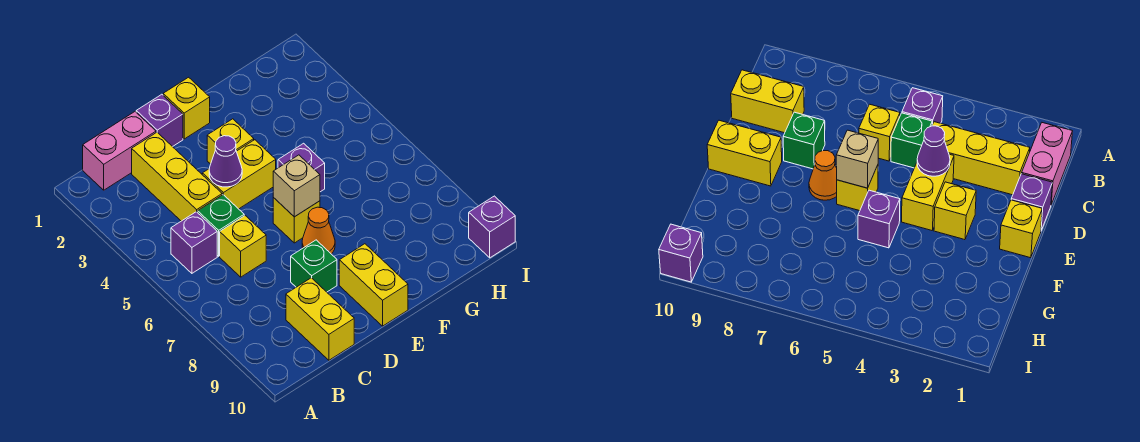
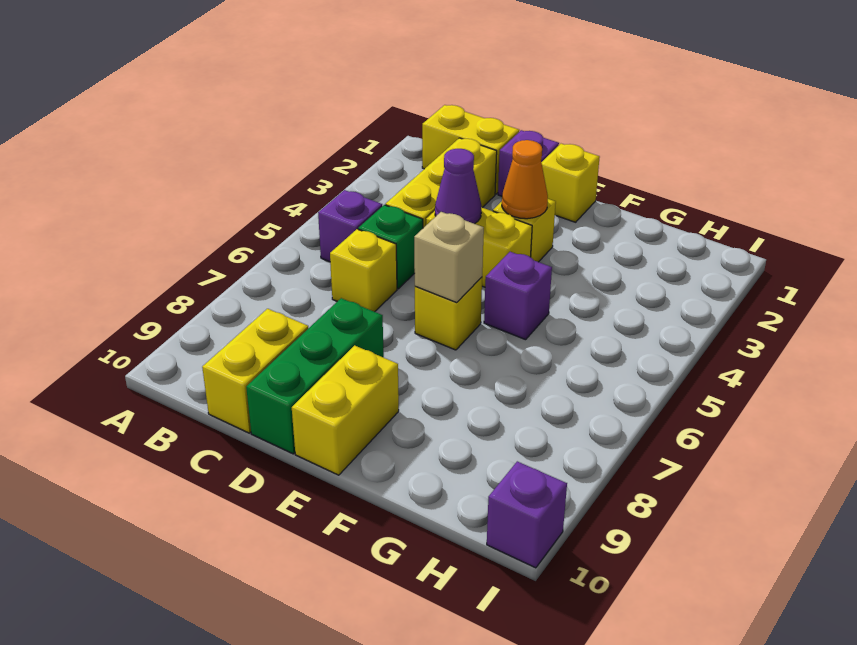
pink brick B1:C1 level 1 -> yellow brick B1:C1 level 1
green brick D8 level 1 -> green brick D8:D10 level 1
orange cone E7 level 1 -> orange cone E3 level 2

